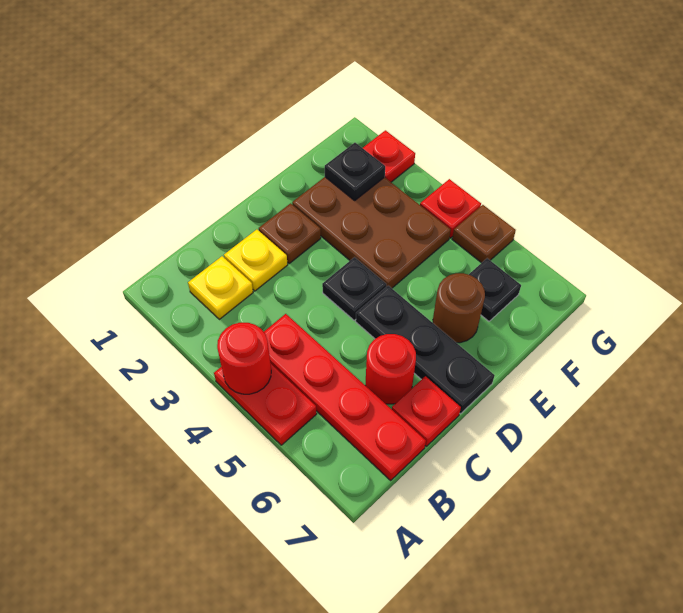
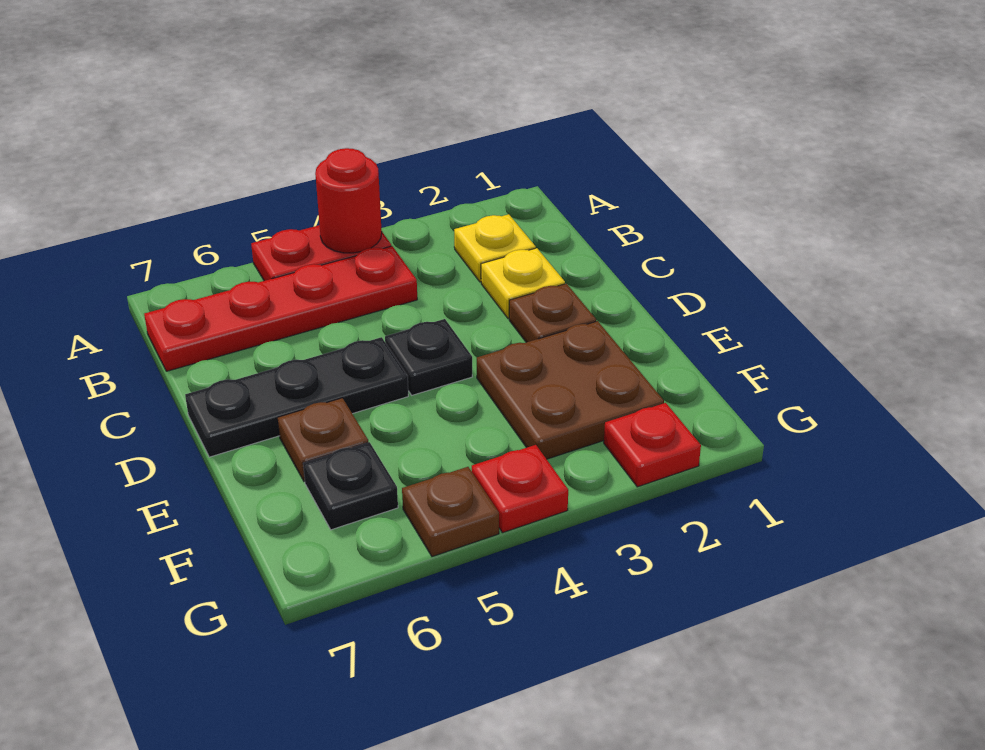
red round brick C6 level 1 -> none
red plate C7 level 1 -> none
brown plate E2:F4 level 1 -> brown plate E2:F3 level 1
brown round brick E6 level 1 -> brown plate E6 level 1
black plate F2 level 2 -> none

